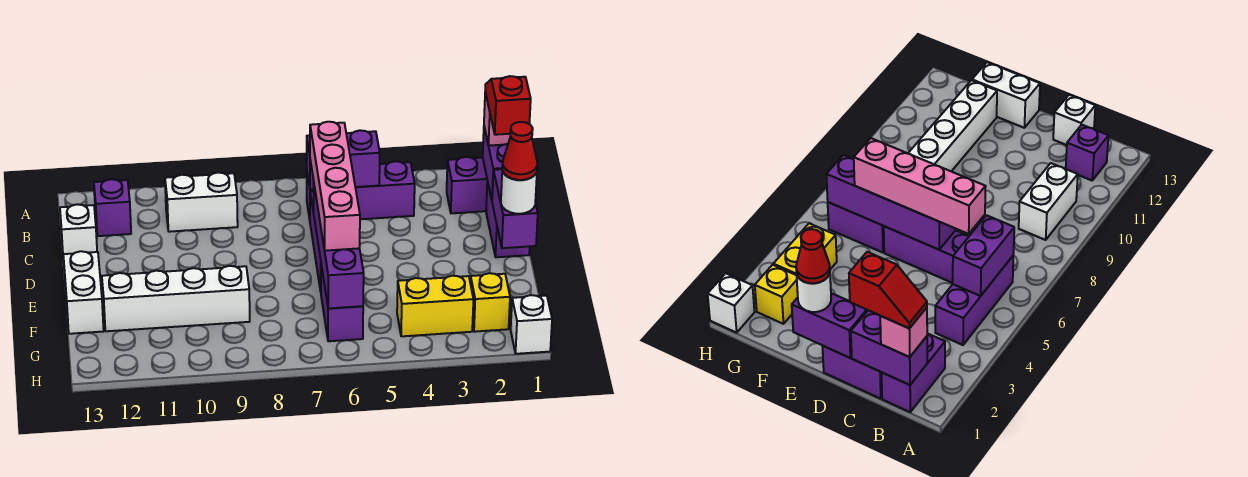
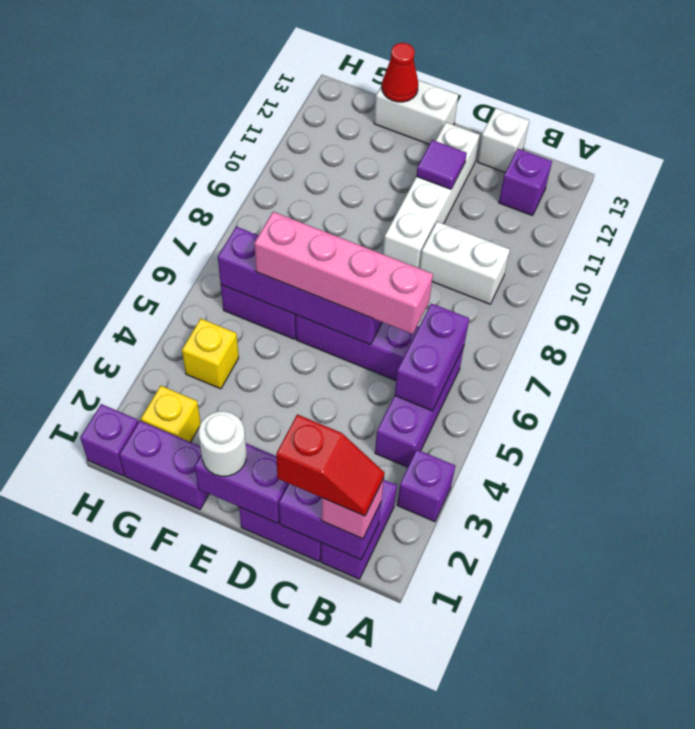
none -> purple brick A3 level 1
white brick B9:B10 level 1 -> white brick B9:C9 level 1
none -> purple tile D11 level 2
red cone E1 level 4 -> red cone F13 level 2
none -> purple brick F1:G1 level 1
white brick F9:F12 level 1 -> white brick D9:D12 level 1
yellow brick G3:G4 level 1 -> yellow brick G4 level 1
white brick H1 level 1 -> purple brick H1 level 1

